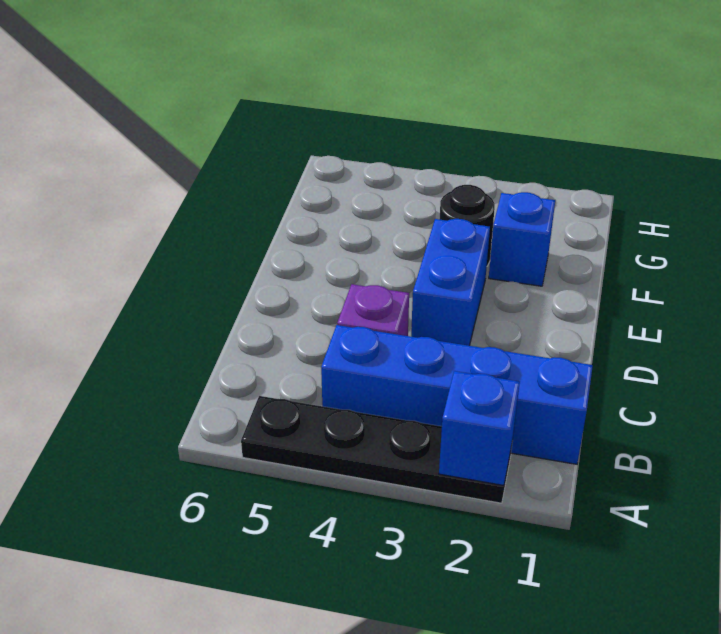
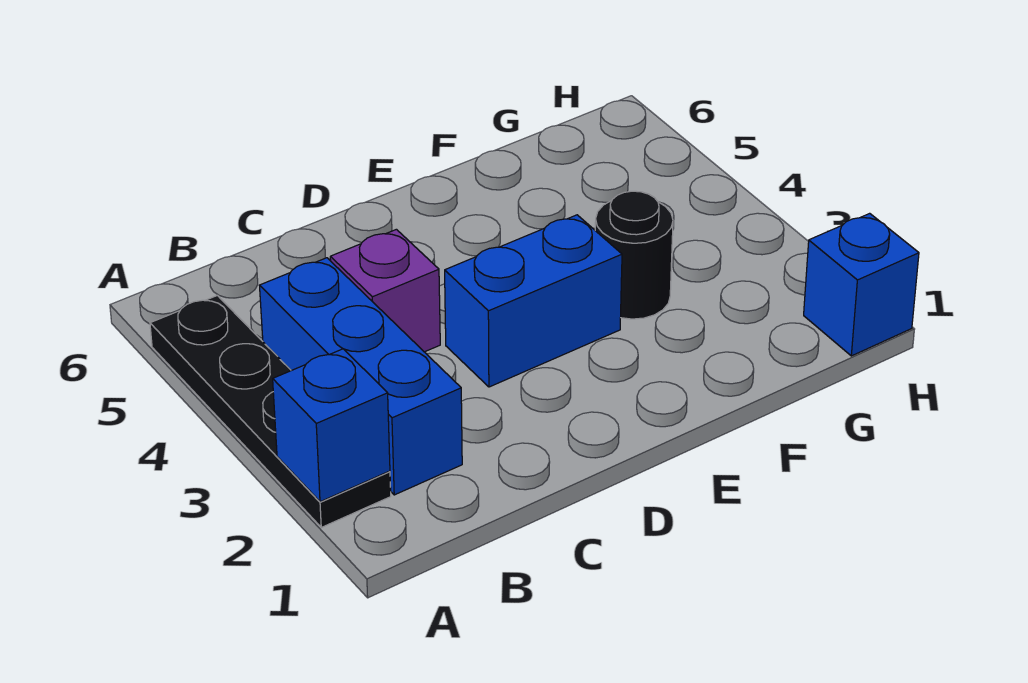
blue brick B1:B4 level 1 -> blue brick B2:B4 level 1
blue brick F2 level 1 -> blue brick H1 level 1

